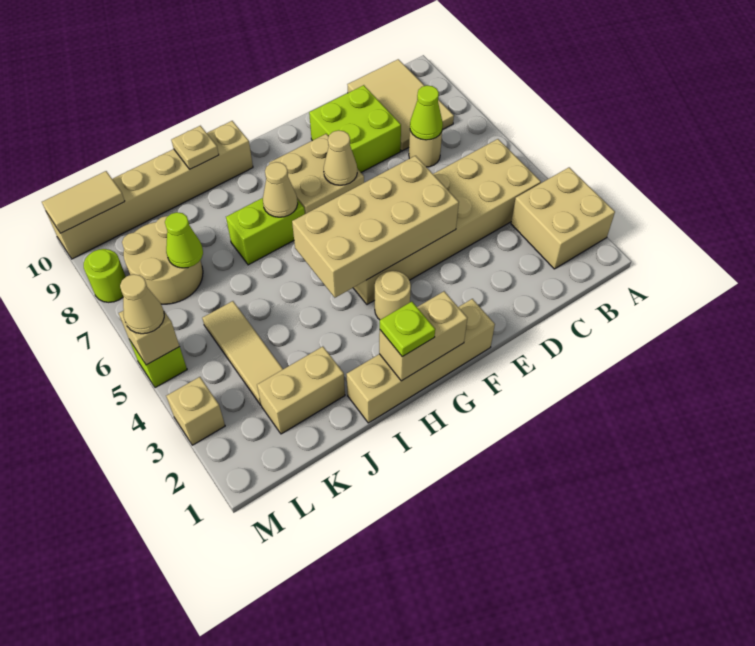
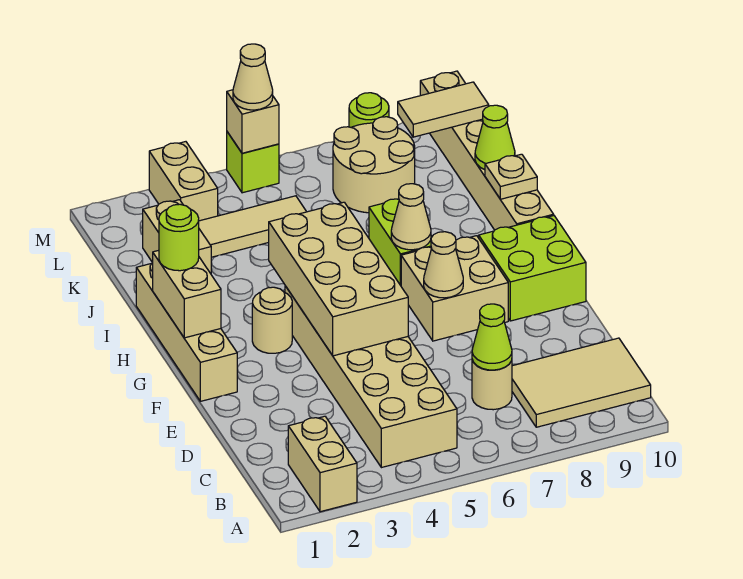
tan brick A2:B3 level 1 -> tan brick A2:B2 level 1
lime brick D8:E9 level 1 -> lime brick F9:G10 level 1
lime plate H1 level 3 -> lime round brick H1 level 3
lime cone K7 level 2 -> lime cone J10 level 2
tan tile L10:M10 level 2 -> tan tile L9:L10 level 2
tan brick M3 level 1 -> tan brick L3:M3 level 1

